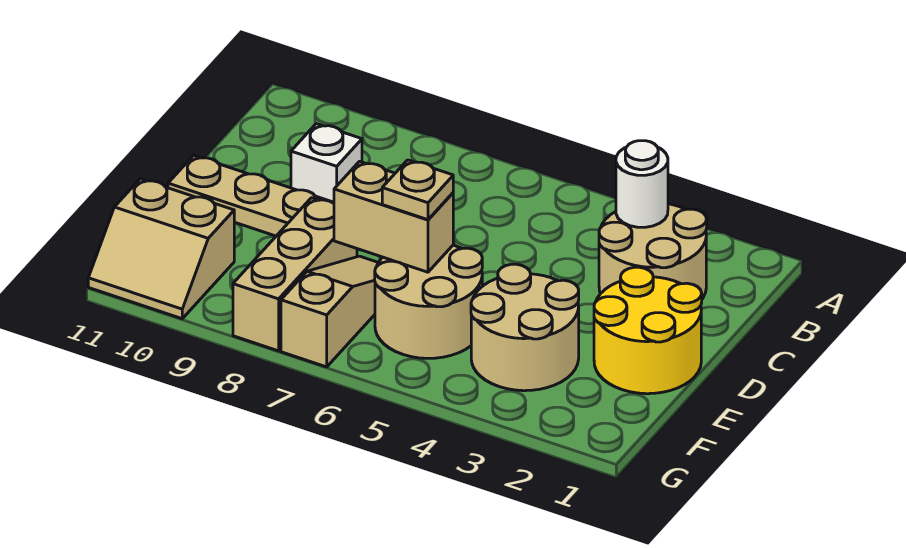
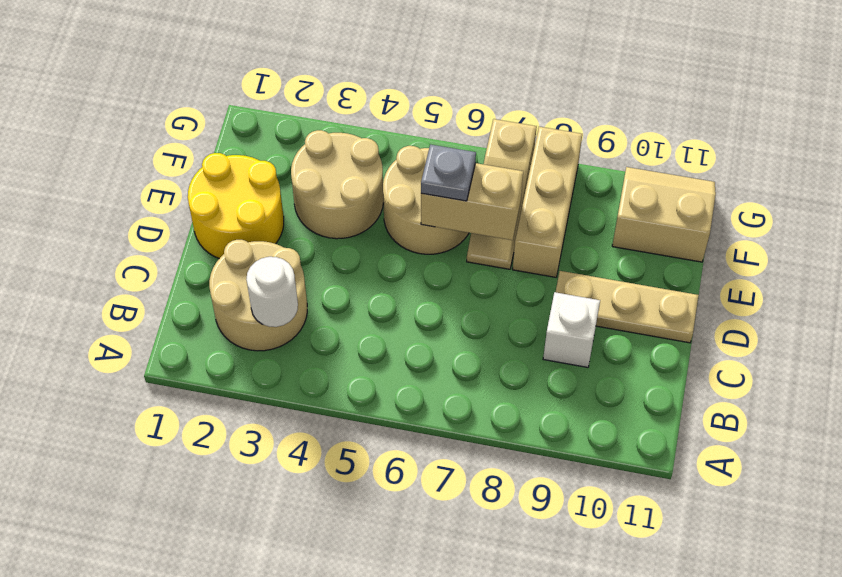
tan plate E6 level 3 -> grey plate E6 level 3

